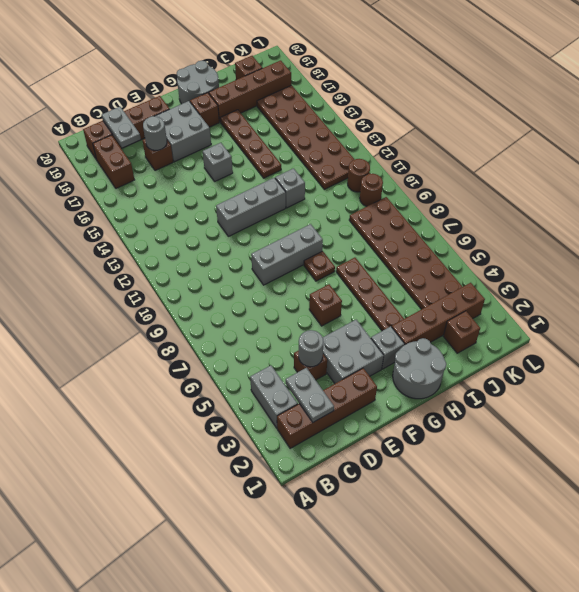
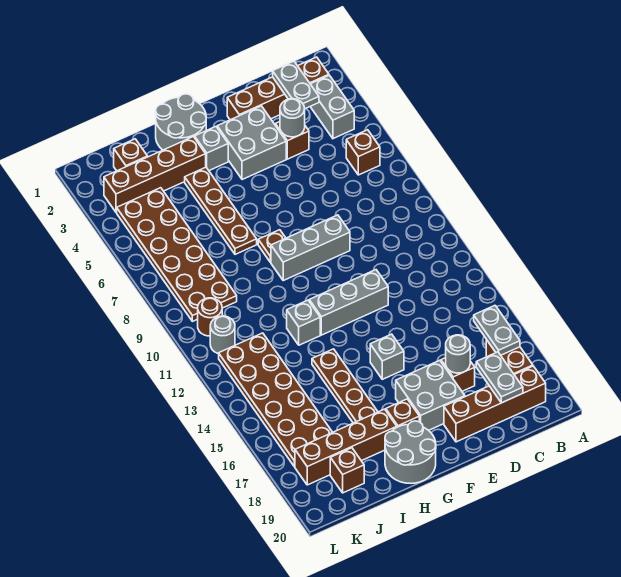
none -> grey plate B16:B17 level 2
brown brick F6 level 1 -> brown brick B6 level 1
brown round brick K11 level 1 -> grey round brick K11 level 1

